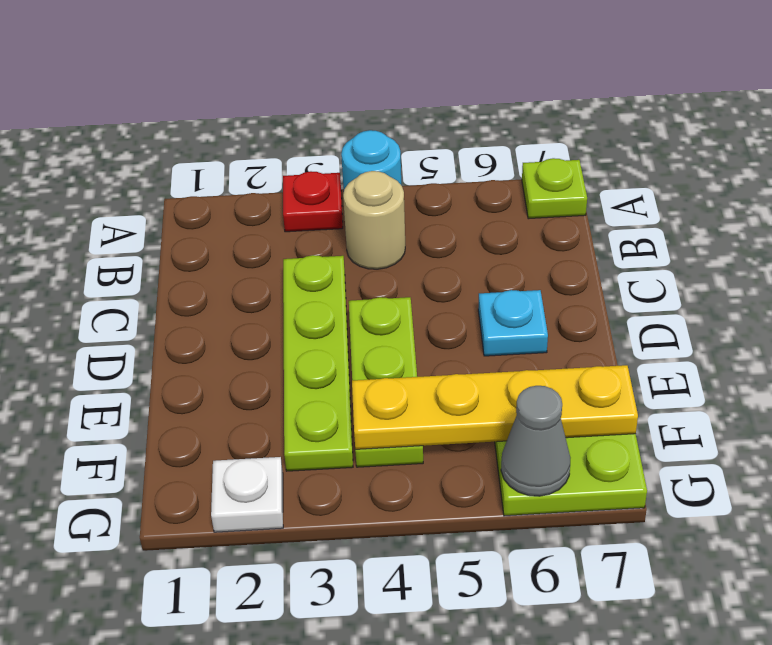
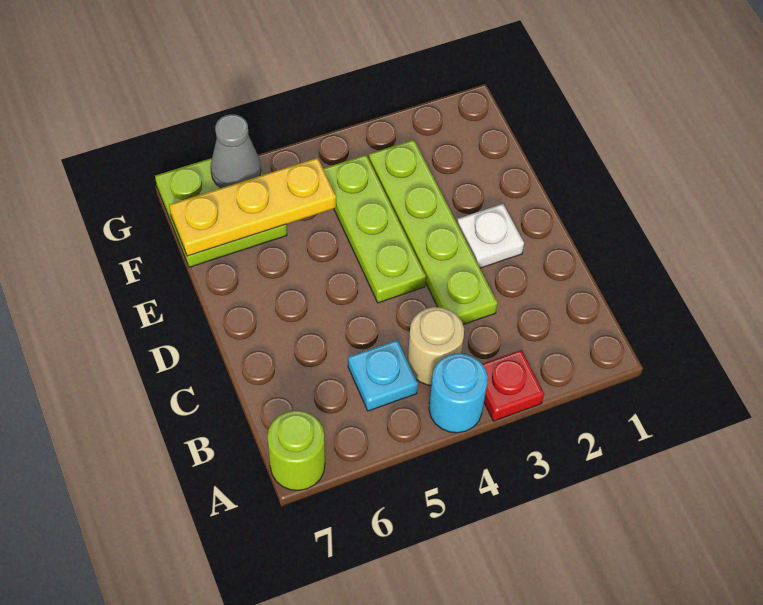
lime plate A7 level 1 -> lime round brick A7 level 1
cyan plate D6 level 1 -> cyan plate B5 level 1
yellow plate F4:F7 level 2 -> yellow plate F5:F7 level 2
white plate G2 level 1 -> white plate D2 level 1

